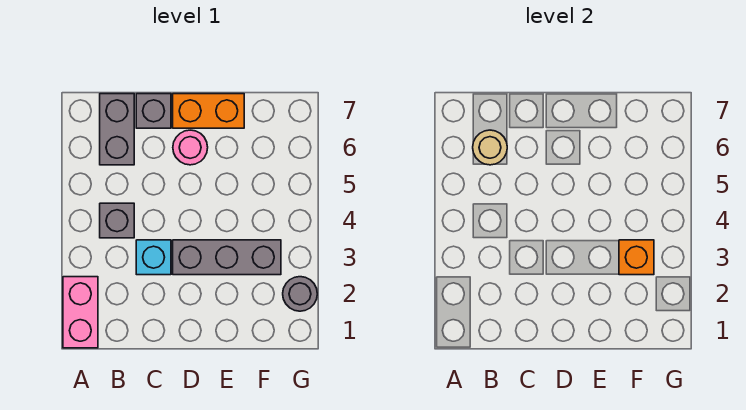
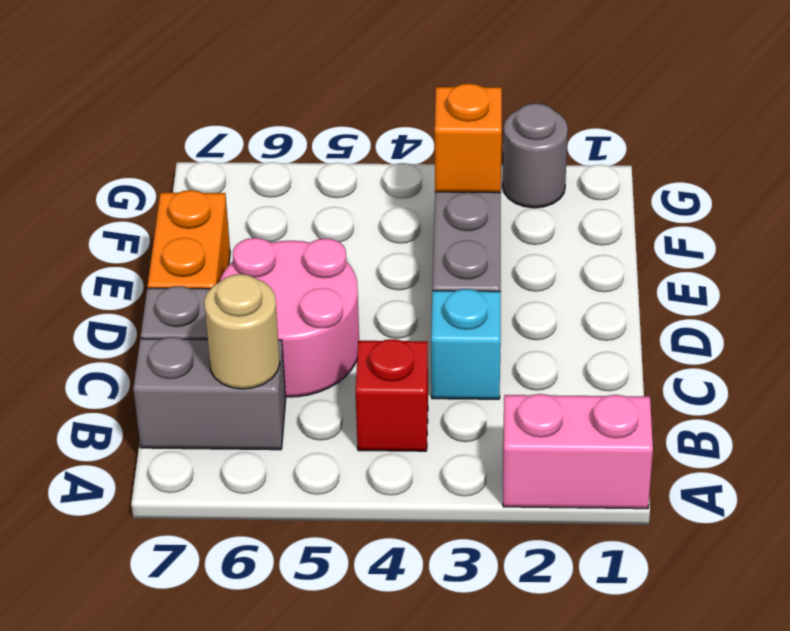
grey brick B4 level 1 -> red brick B4 level 1
pink round brick D6 level 1 -> pink round brick C5:D6 level 1

